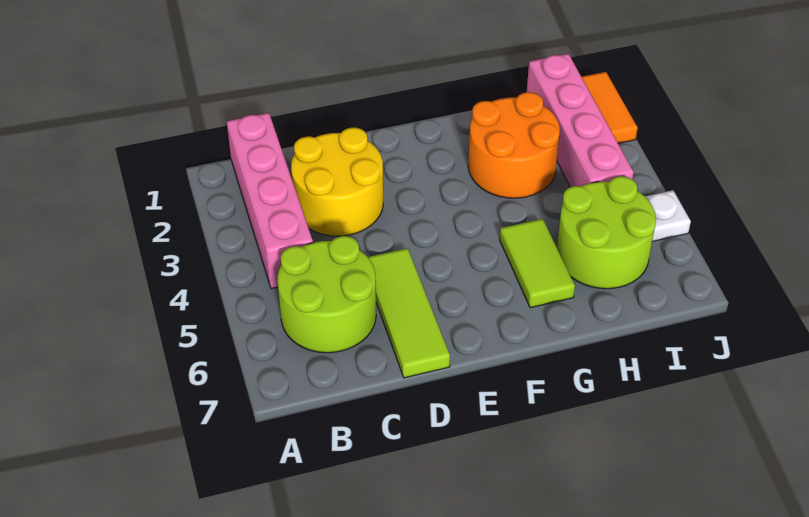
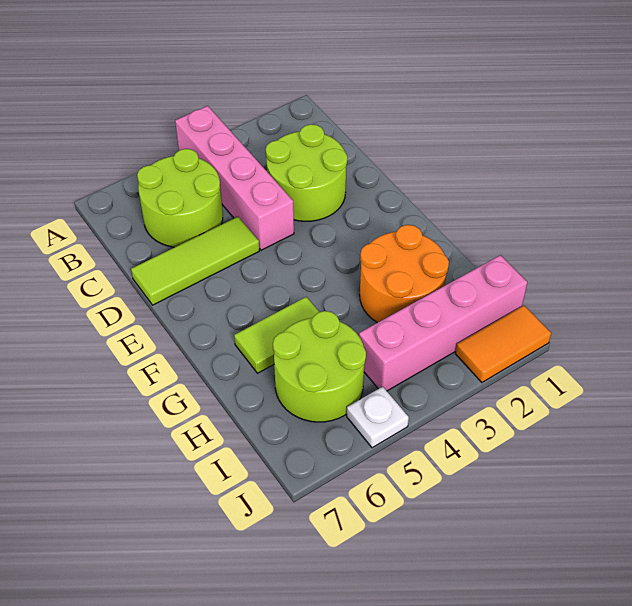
pink brick B1:B4 level 1 -> pink brick A4:D4 level 1
yellow round brick C2:D3 level 1 -> lime round brick C2:D3 level 1

